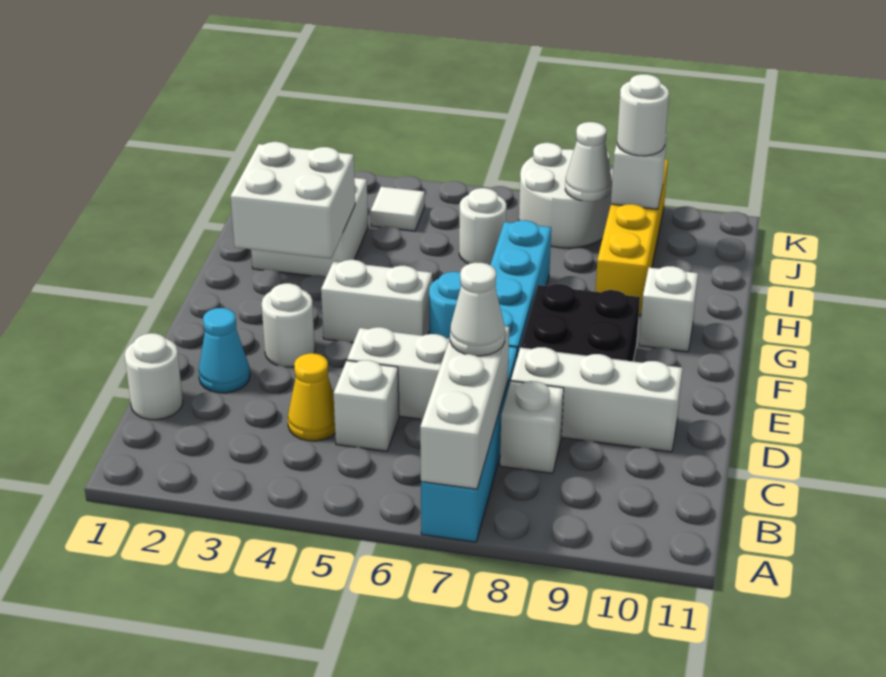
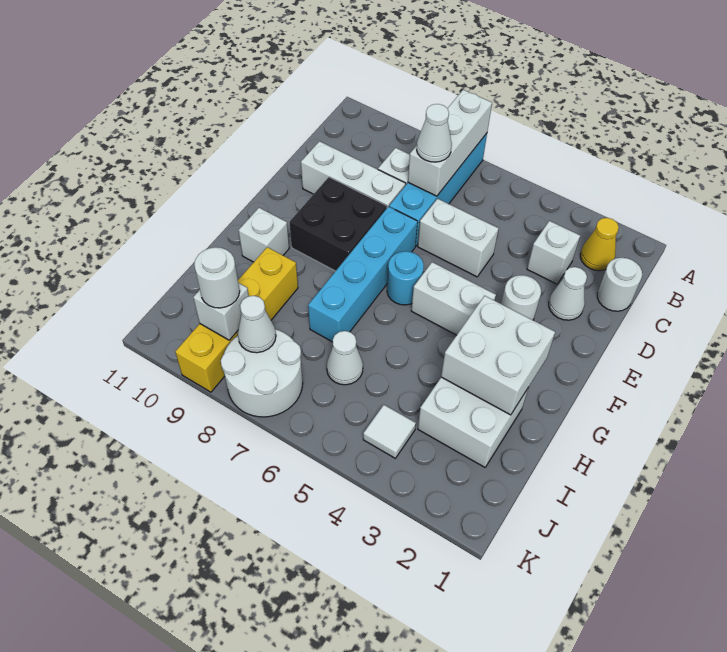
yellow cone C4 level 1 -> yellow cone B2 level 1
white brick C5 level 1 -> white brick C3 level 1
cyan cone D2 level 1 -> white cone D2 level 1
white round brick I6 level 1 -> white cone I6 level 1

